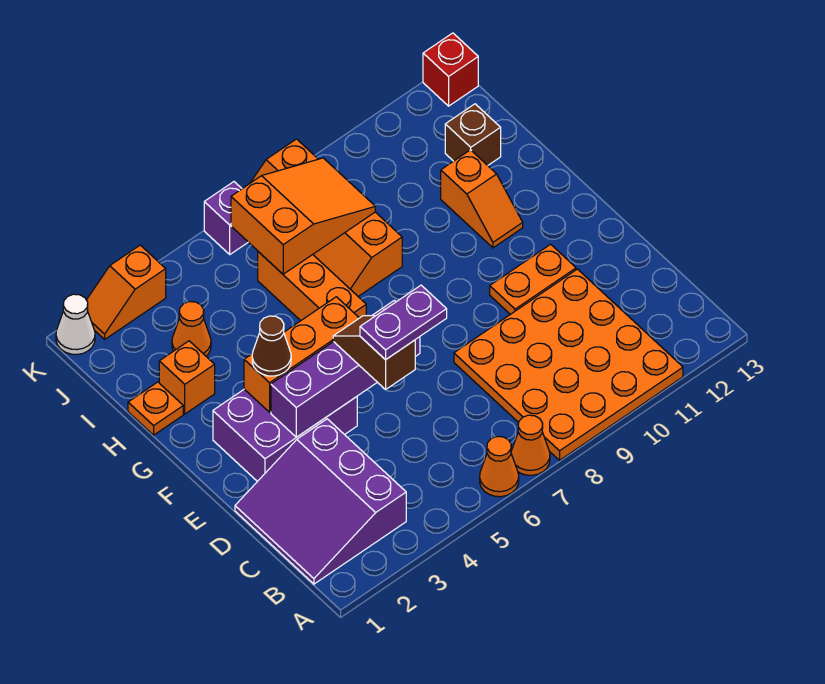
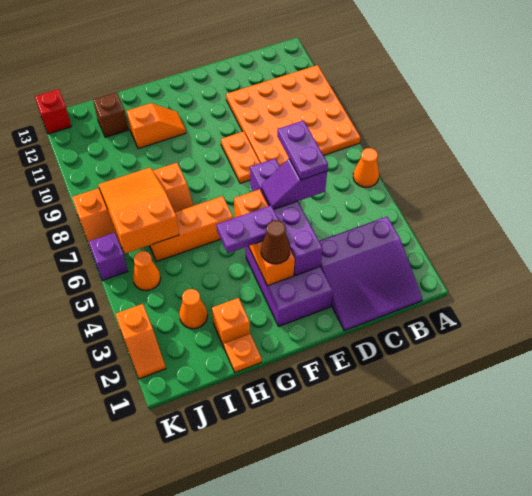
orange cone A7 level 1 -> orange cone J5 level 1
brown slope D5:E5 level 3 top D -> purple slope D5:E5 level 3 top D
orange plate E10:E11 level 1 -> orange plate E8:E9 level 1
none -> purple plate F4:G4 level 3
white cone K1 level 1 -> none

